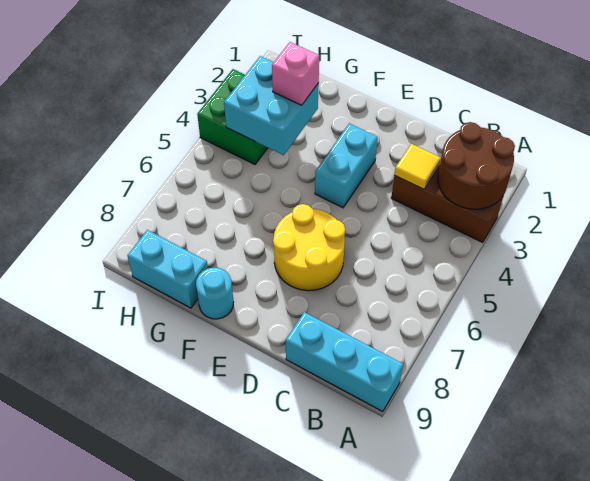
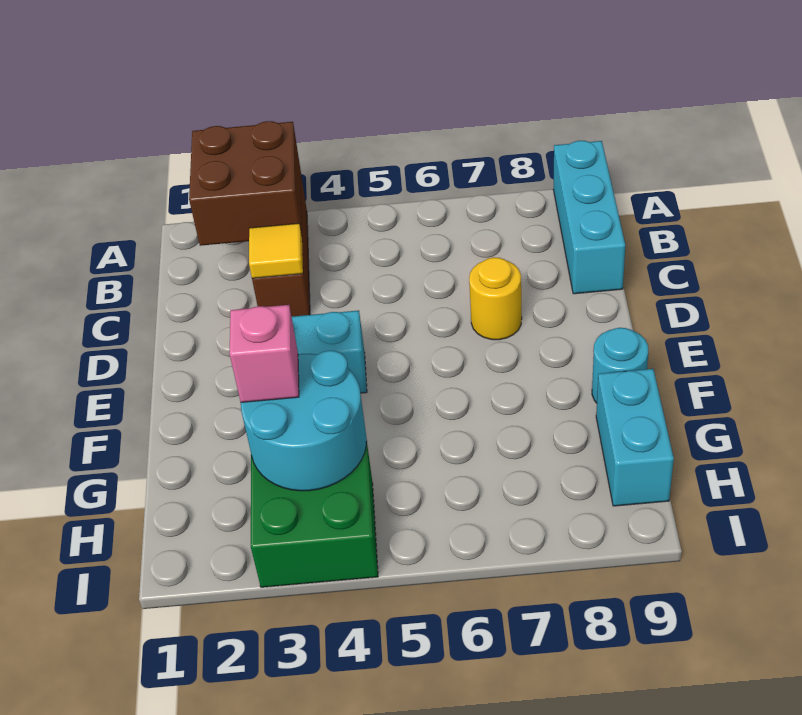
brown round brick A2:B3 level 2 -> brown brick A2:B3 level 2
yellow round brick D6:E7 level 1 -> yellow round brick D7 level 1
cyan brick G3:H4 level 2 -> cyan round brick G3:H4 level 2

